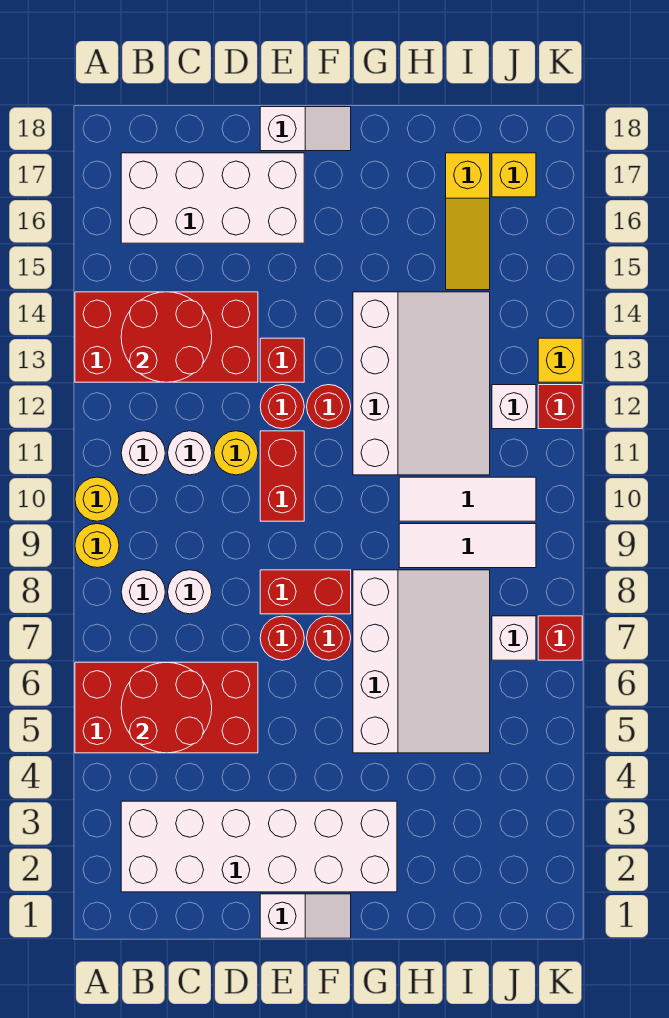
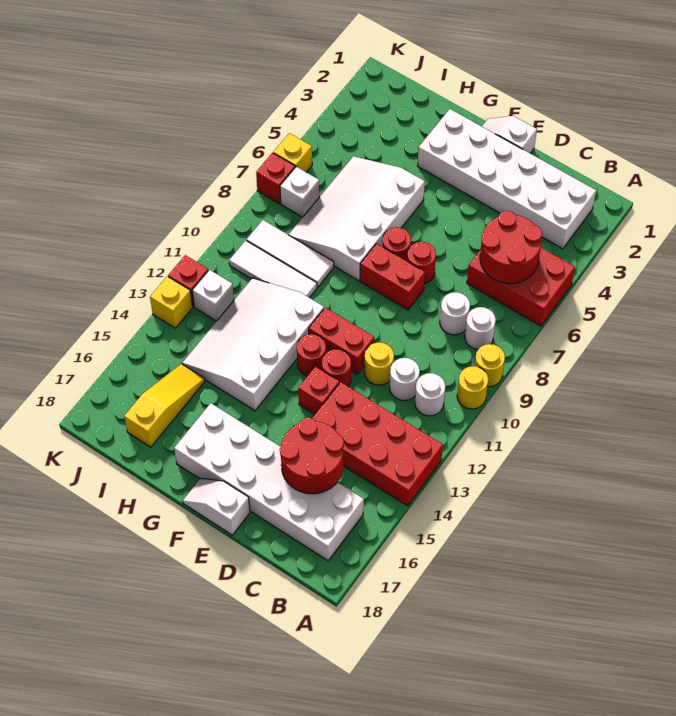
red brick A5:D6 level 1 -> red brick A5:C6 level 1
red round brick B13:C14 level 2 -> red round brick C15:D16 level 2
white brick B16:E17 level 1 -> white brick B16:G17 level 1
red brick E10:E11 level 1 -> red brick E11:F11 level 1
yellow brick J17 level 1 -> yellow brick K6 level 1

